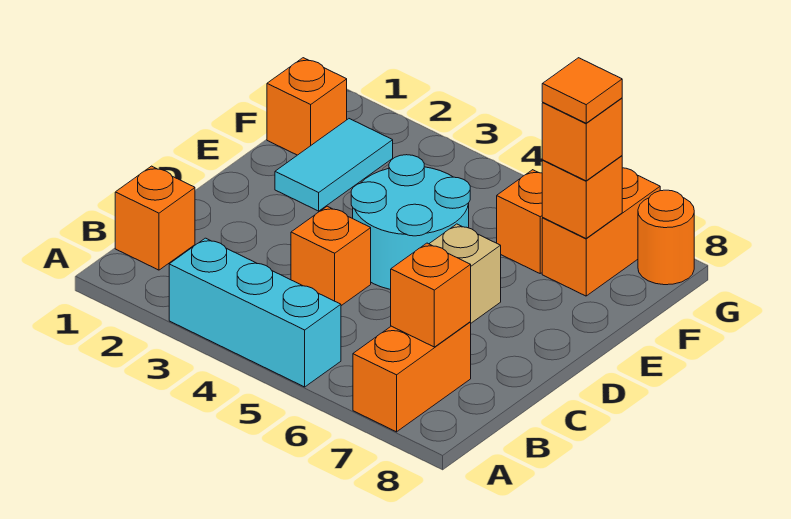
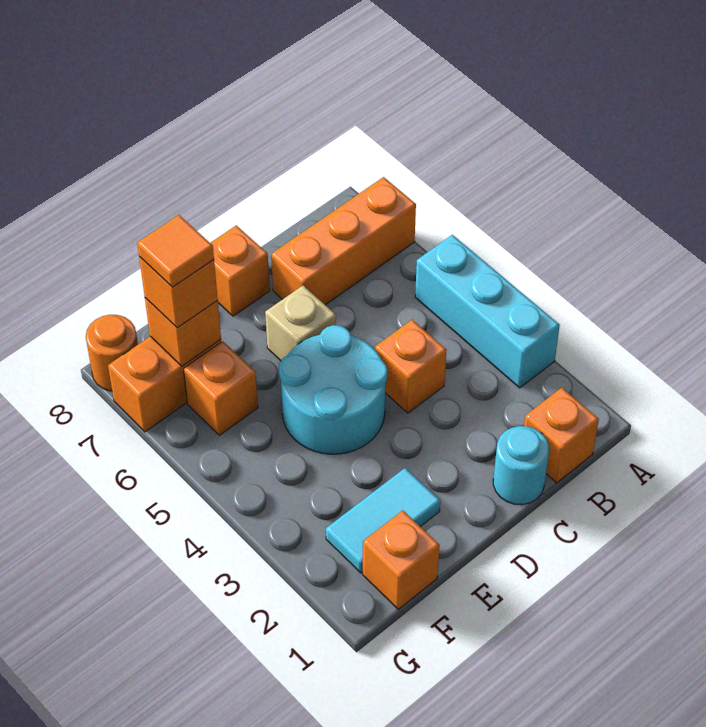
orange brick A7:B7 level 1 -> orange brick A7:C7 level 1
orange brick B7 level 2 -> orange brick D8 level 1
none -> cyan round brick C1 level 1

